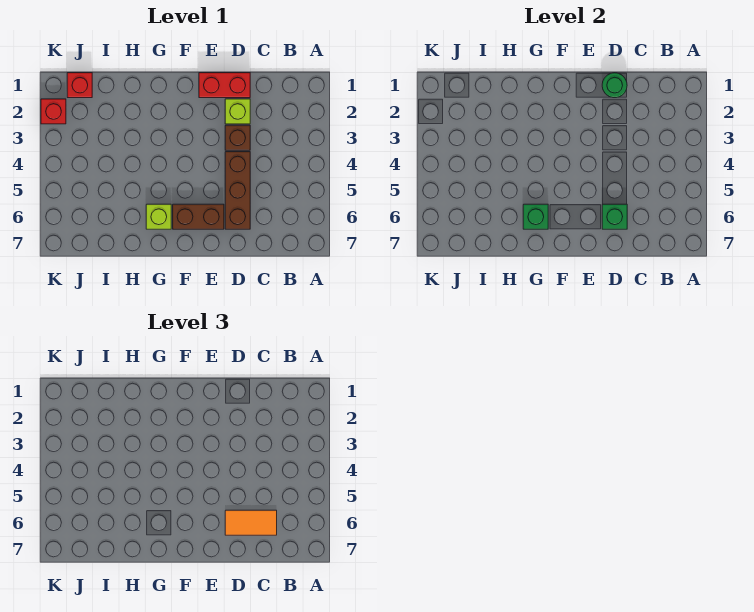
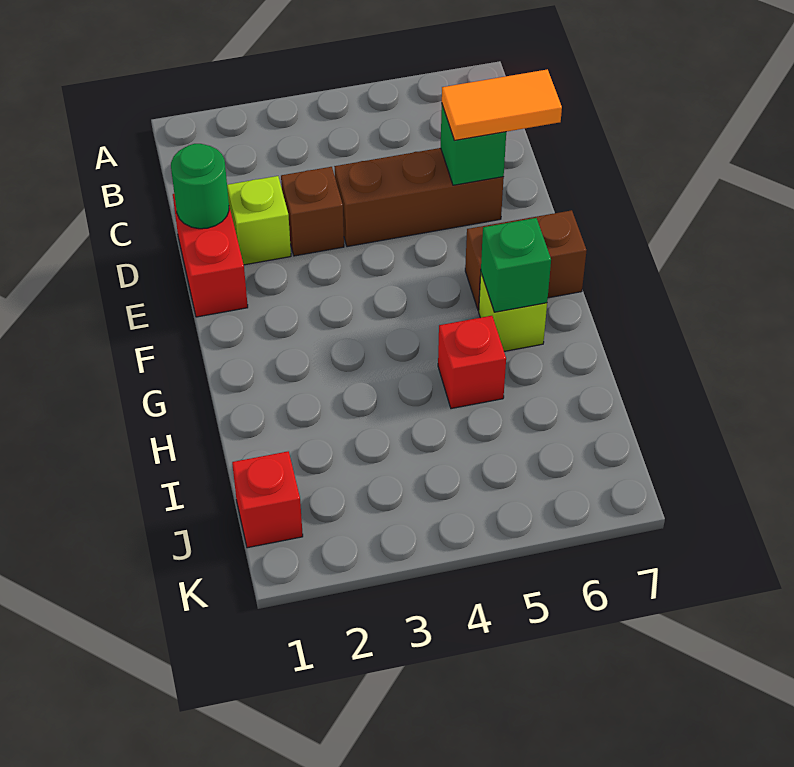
orange tile C6:D6 level 3 -> orange tile D6:D7 level 3
brown brick E6:F6 level 1 -> brown brick F6:F7 level 1
red brick K2 level 1 -> red brick H5 level 1

